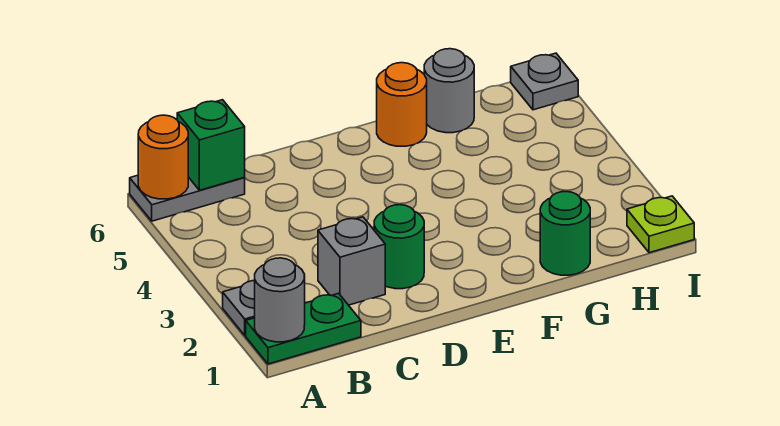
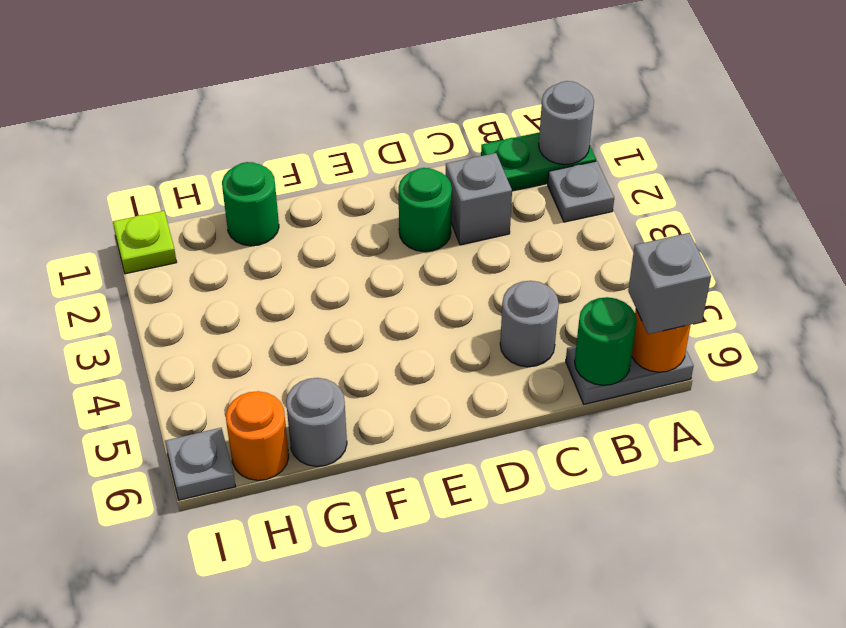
none -> grey brick A6 level 3
green brick B6 level 2 -> green round brick B6 level 2
none -> grey round brick C5 level 1
orange round brick F6 level 1 -> orange round brick H6 level 1

